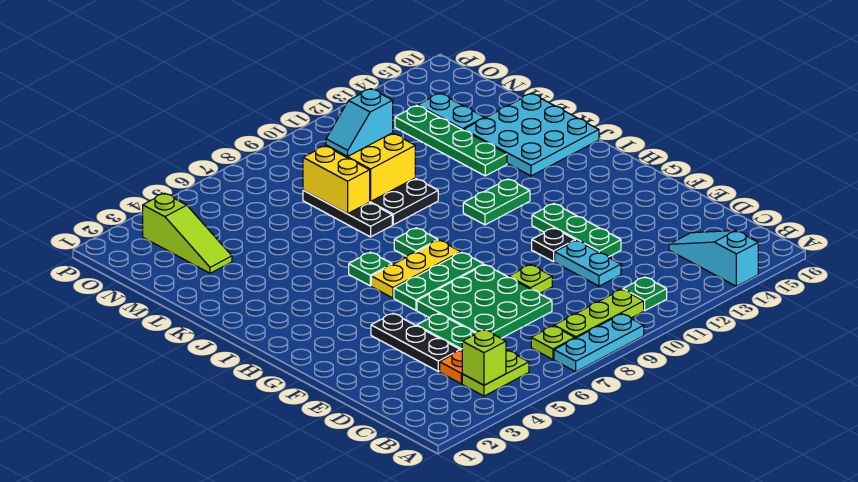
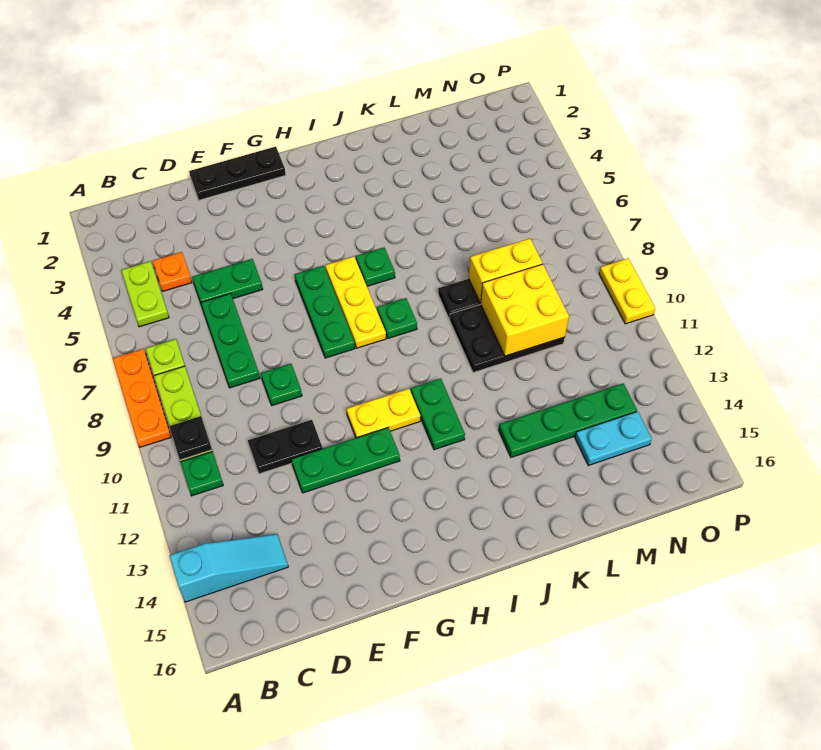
cyan plate A7:A9 level 1 -> orange plate A7:A9 level 1
lime brick B4 level 2 -> none
black plate D4:F4 level 1 -> black plate E1:G1 level 1
green plate D6:F8 level 1 -> green plate D6:D8 level 1
cyan plate D11:E11 level 1 -> black plate D11:E11 level 1
lime plate E9 level 1 -> green plate E9 level 1
black plate F11 level 1 -> black plate B10 level 2
none -> yellow plate G11:H11 level 1
cyan plate J14:L16 level 1 -> none
lime slope M3:O3 level 1 top O -> none
cyan slope M9:M10 level 3 top 10 -> none
none -> yellow plate P9:P10 level 1

